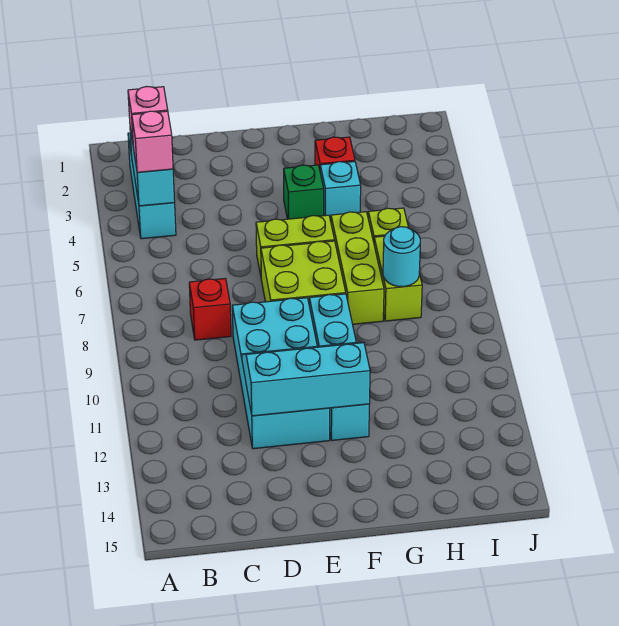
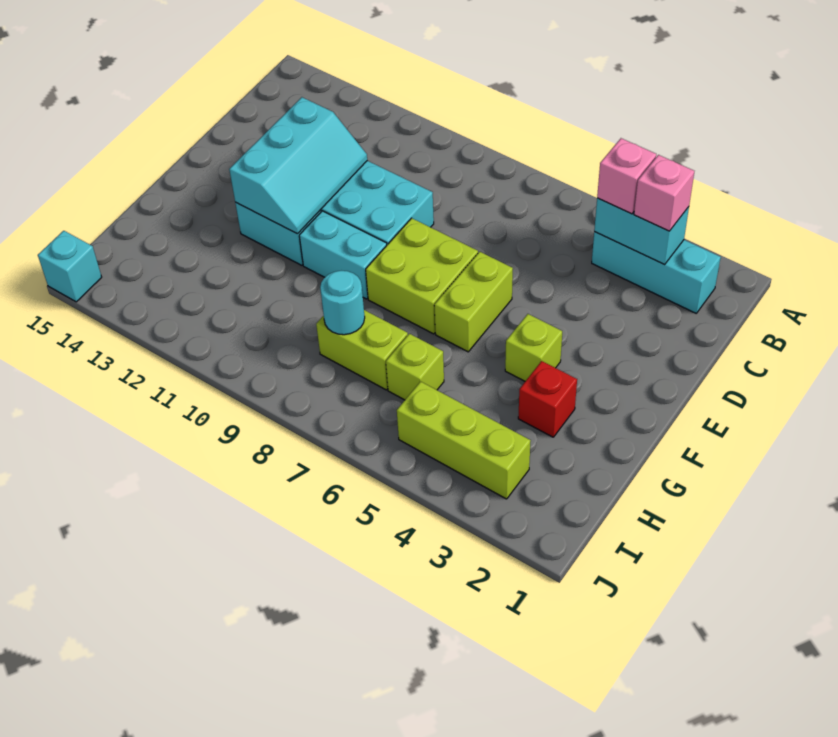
red brick C8 level 1 -> none
green brick F4 level 1 -> lime brick F4 level 1
cyan brick G4 level 1 -> cyan brick J15 level 1
lime brick G6:G8 level 1 -> lime brick I3:I5 level 1

